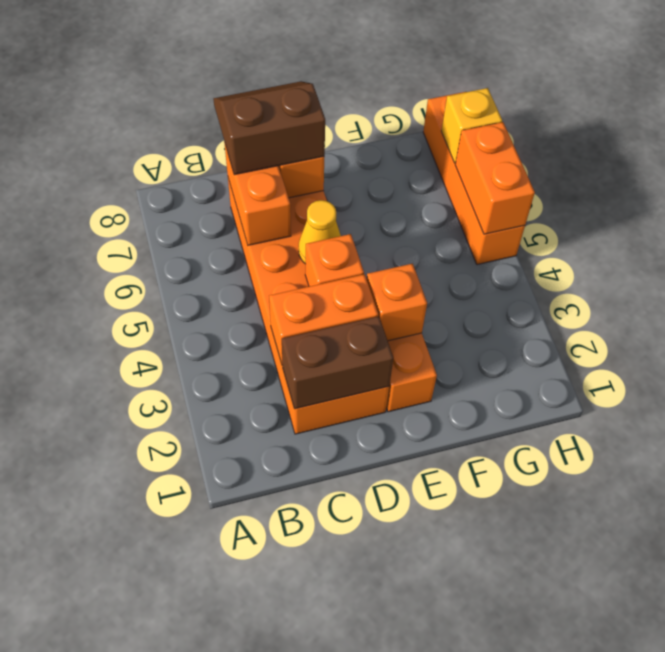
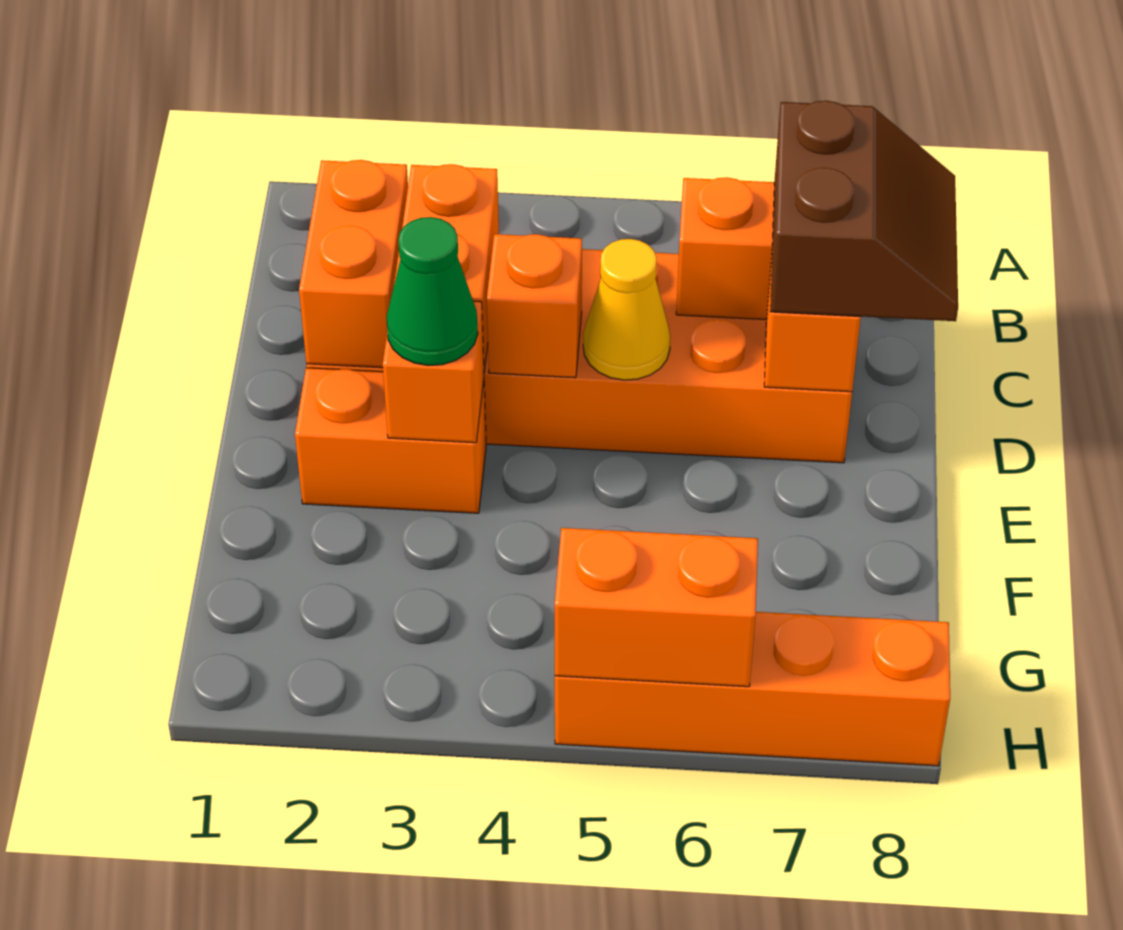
brown brick C2:D2 level 2 -> orange brick C2:D2 level 2
none -> green cone E3 level 3
yellow brick H7 level 2 -> none

